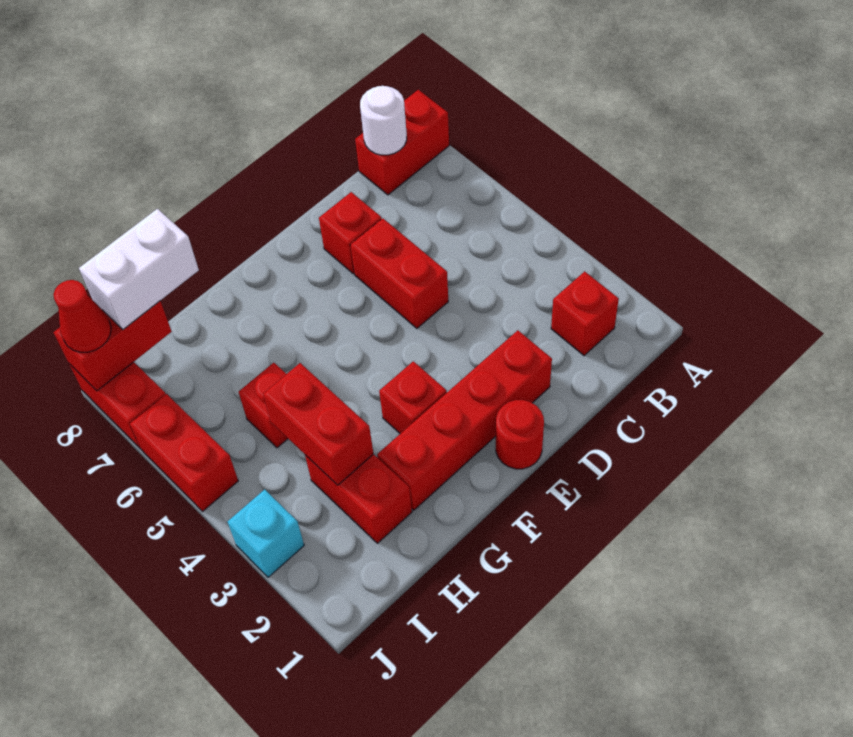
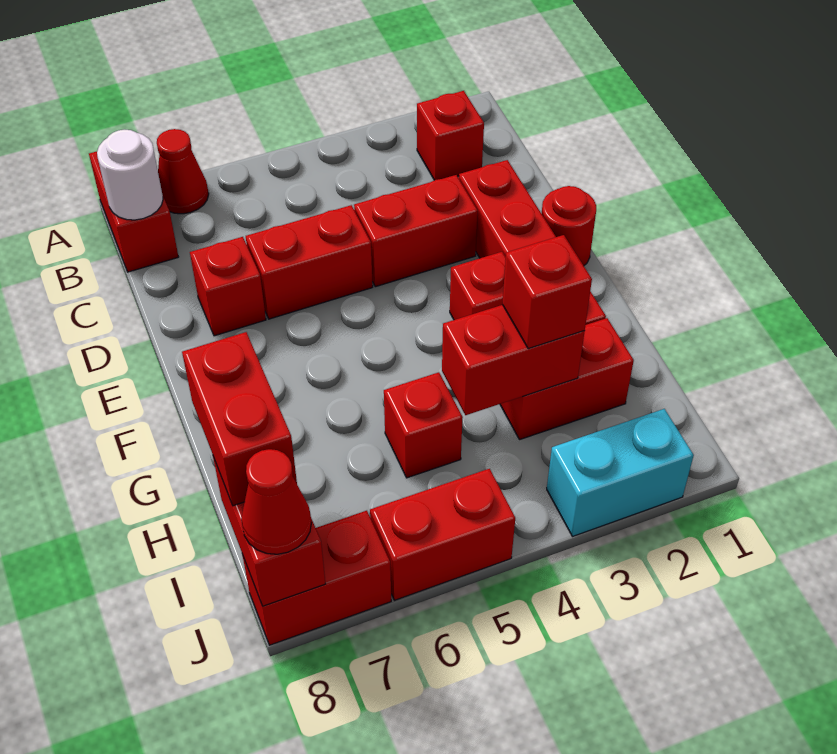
none -> red cone A7 level 1
none -> red brick D3:D4 level 1
none -> red brick H3 level 3
white brick H8:I8 level 3 -> red brick H8:I8 level 3
cyan brick J3 level 1 -> cyan brick J2:J3 level 1

